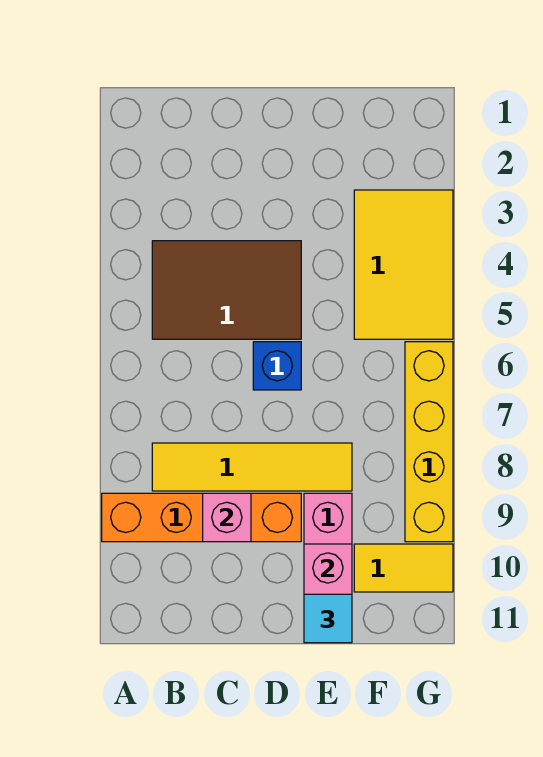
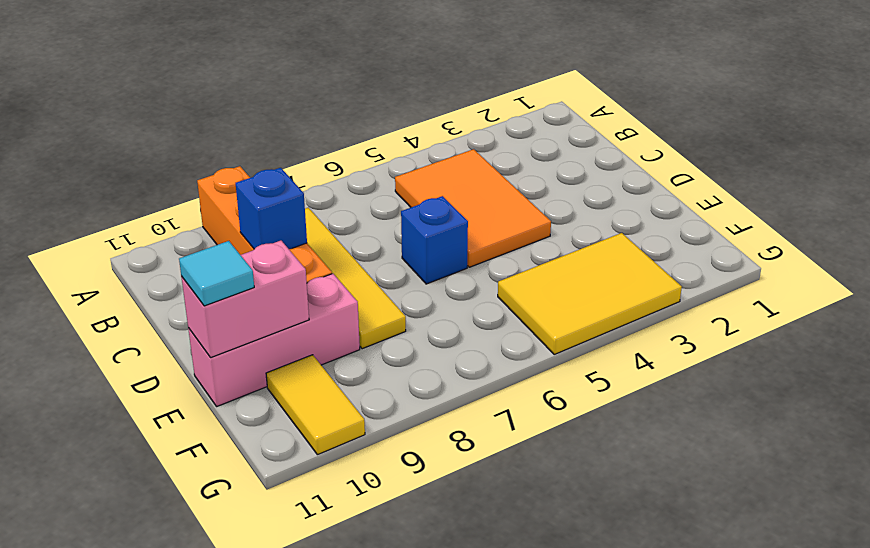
brown tile B4:D5 level 1 -> orange tile B4:D5 level 1
pink brick C9 level 2 -> blue brick C9 level 2
yellow brick G6:G9 level 1 -> none

